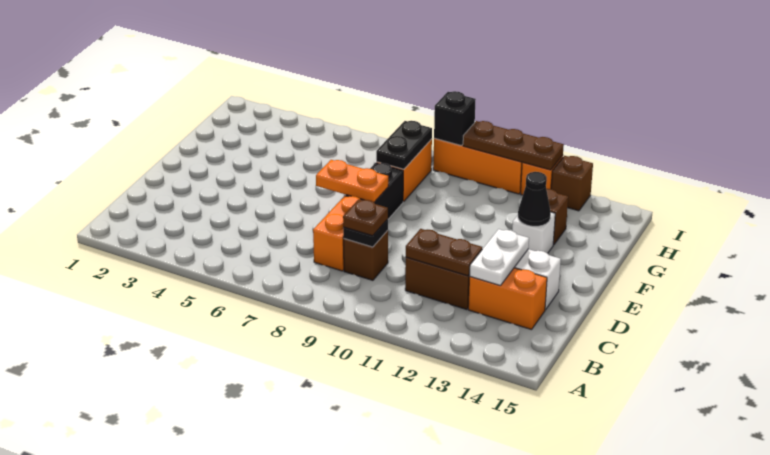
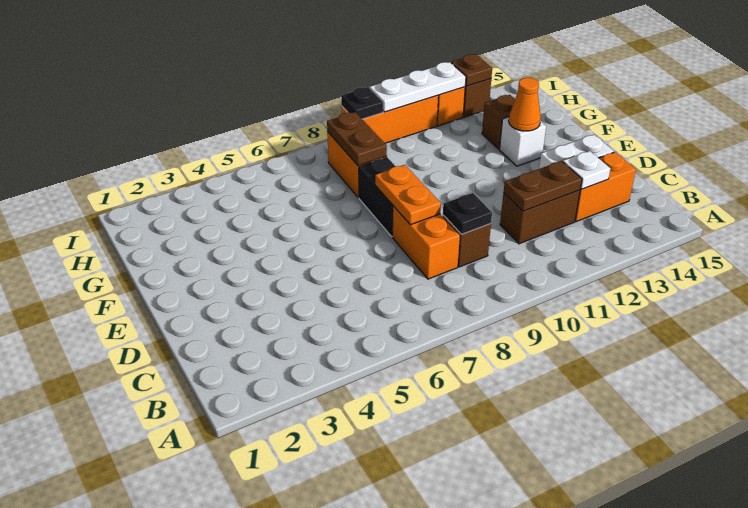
brown plate C9 level 3 -> brown plate I13 level 2
white plate C13:D13 level 2 -> white plate C13 level 2
orange plate E7:E8 level 2 -> orange plate D8:E8 level 2
black cone F13 level 2 -> orange cone F13 level 2
black plate G8:H8 level 2 -> brown plate G8:H8 level 2
black brick I9 level 2 -> black plate I9 level 2
brown plate I10:I12 level 2 -> white plate I10:I12 level 2

